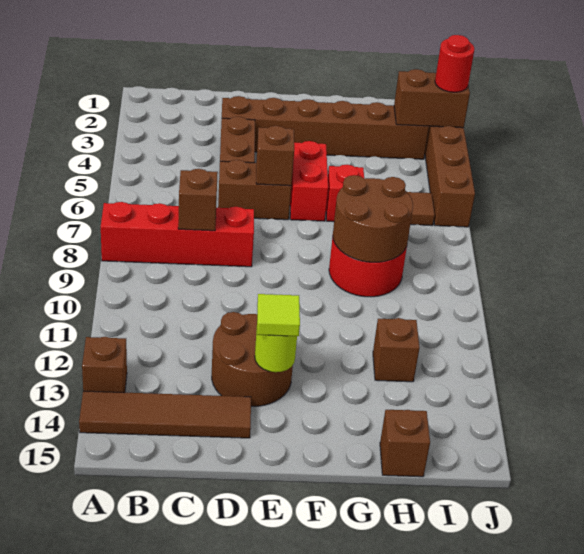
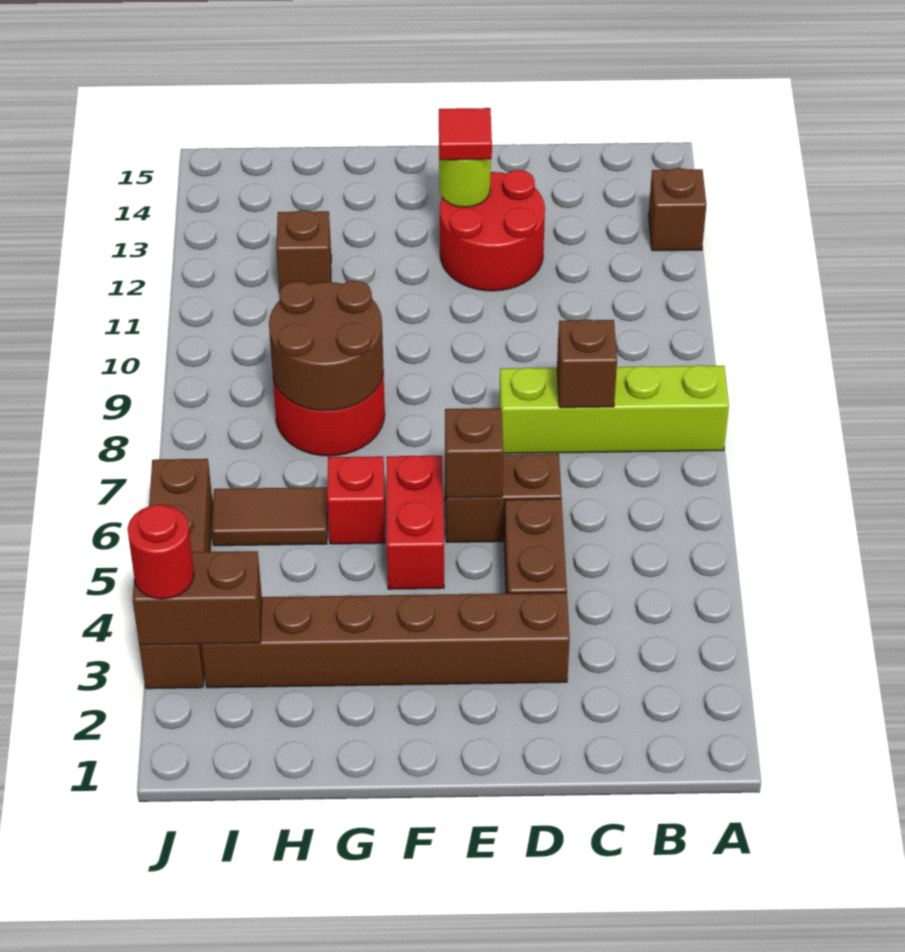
red brick A8:D8 level 1 -> lime brick A8:D8 level 1
brown tile A14:D14 level 1 -> none
brown round brick D12:E13 level 1 -> red round brick D12:E13 level 1
lime tile E13 level 3 -> red tile E13 level 3
brown brick H15 level 1 -> none

